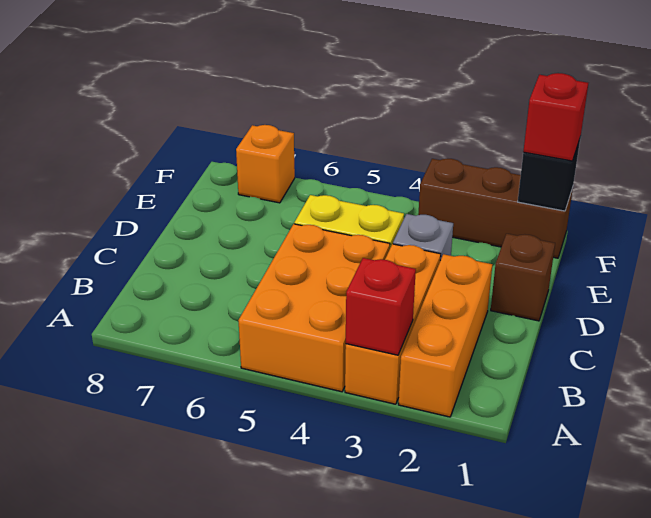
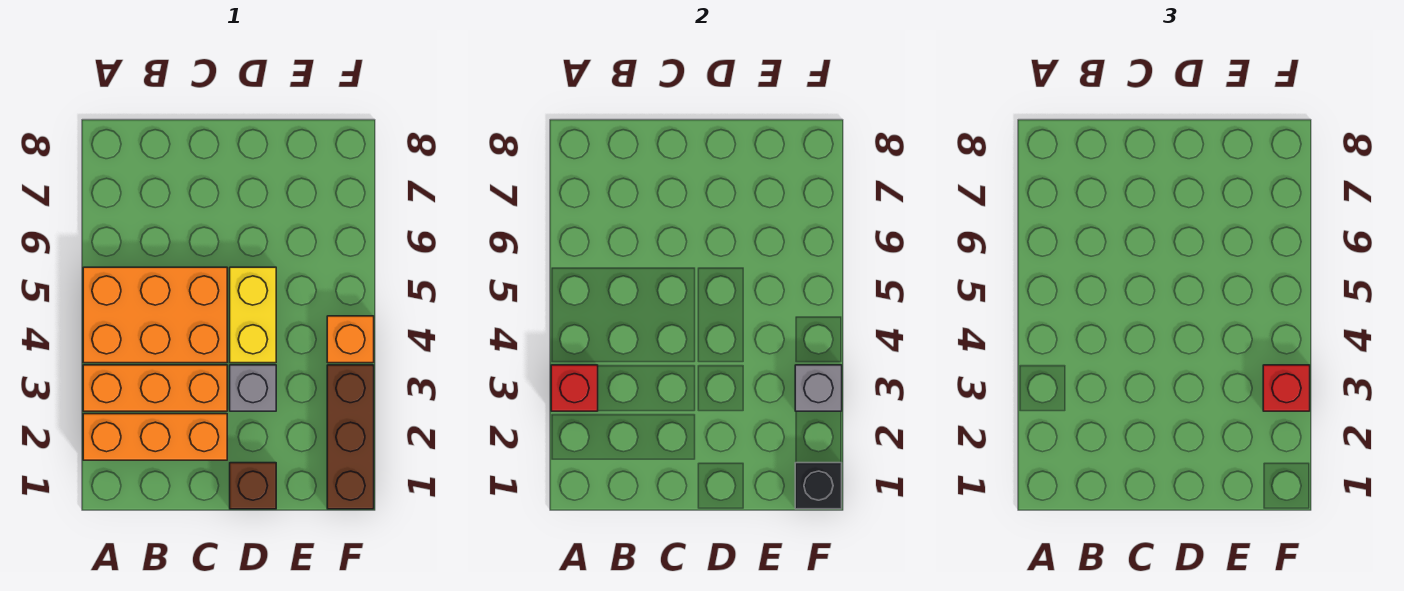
red brick F1 level 3 -> red brick F3 level 3
none -> grey brick F3 level 2
orange brick F7 level 1 -> orange brick F4 level 1

